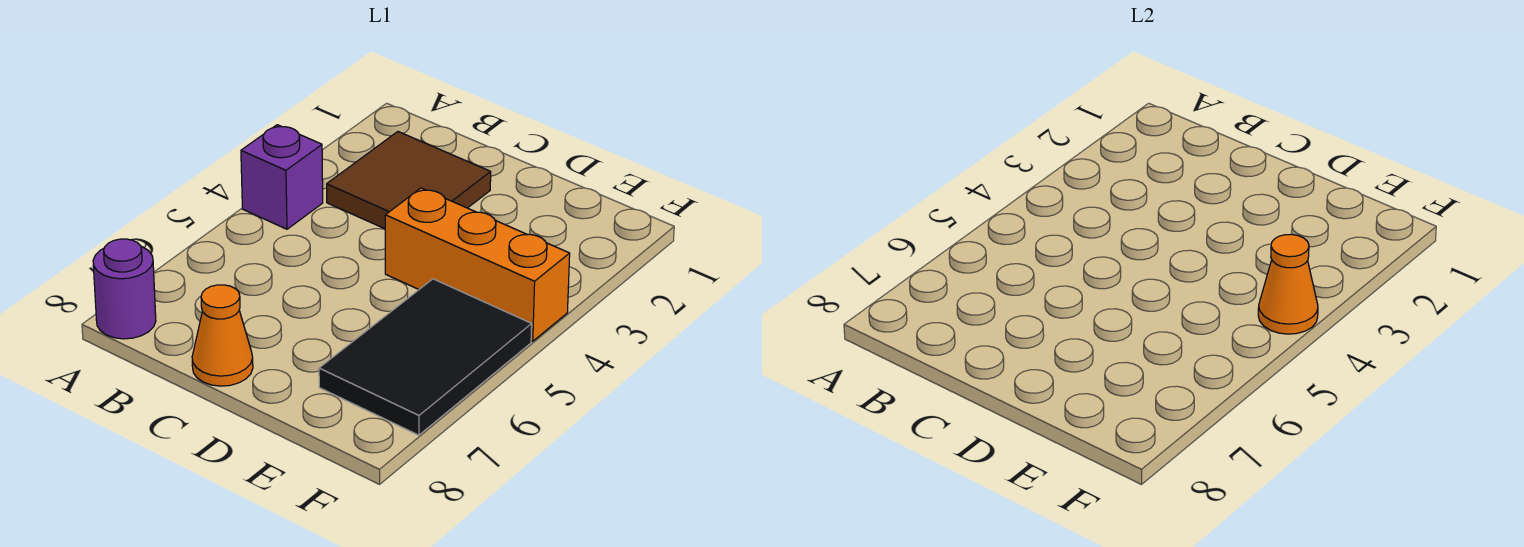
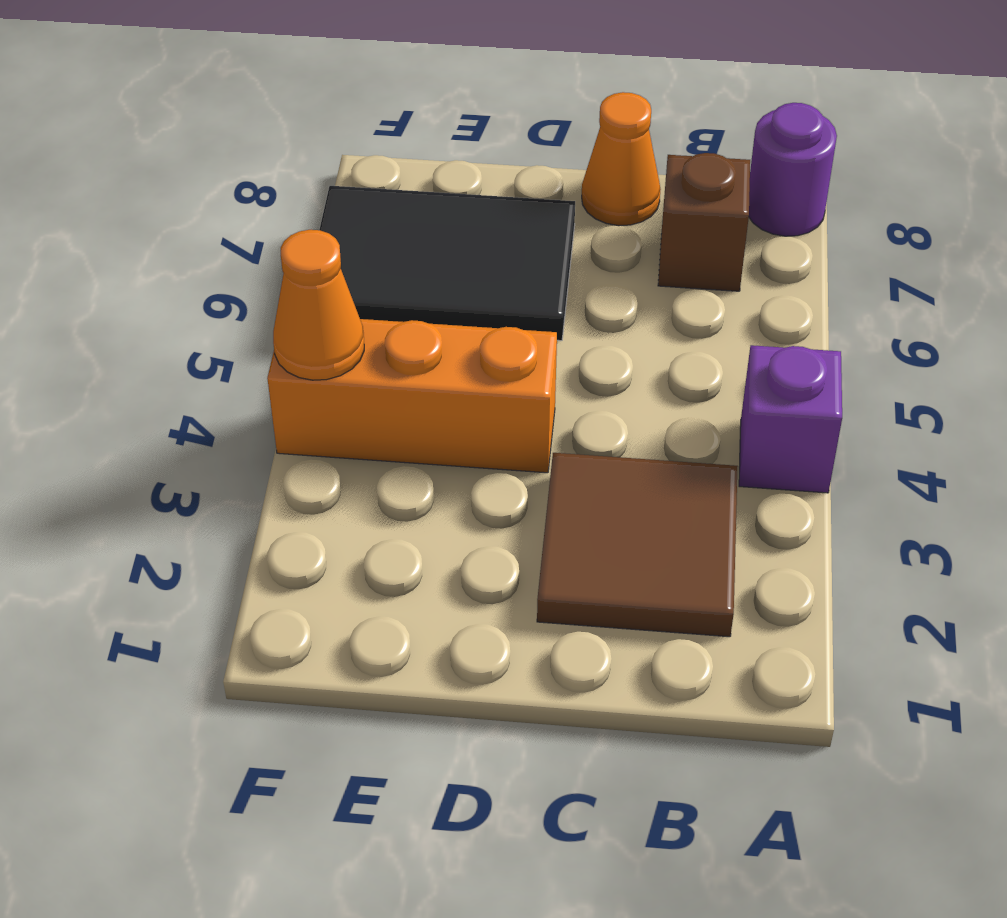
none -> brown brick B7 level 1
black tile E5:F7 level 1 -> black tile D6:F7 level 1

